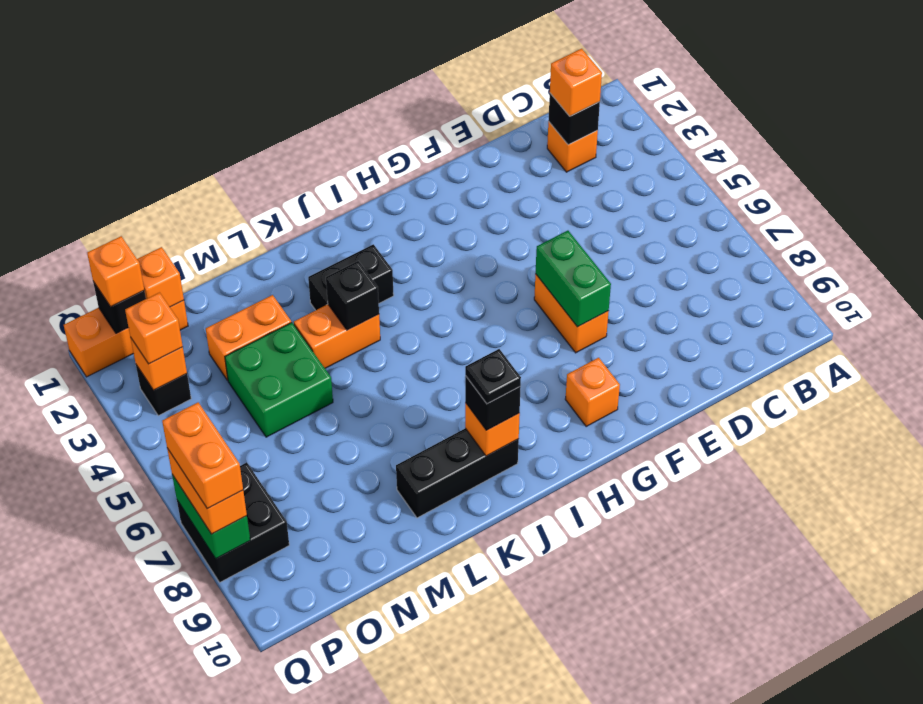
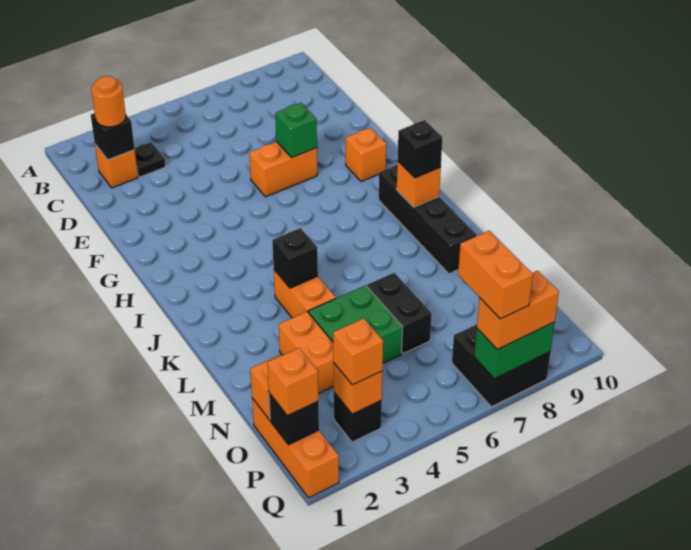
orange brick C2 level 3 -> orange round brick C2 level 3
green brick F6:F7 level 2 -> green brick F7 level 2
black brick J3:K3 level 1 -> black brick M6:N6 level 1
black brick J9:L9 level 1 -> black brick I9:L9 level 1
black plate J9 level 4 -> black plate C3 level 1
orange brick Q7:Q8 level 4 -> orange brick P7:Q7 level 4

